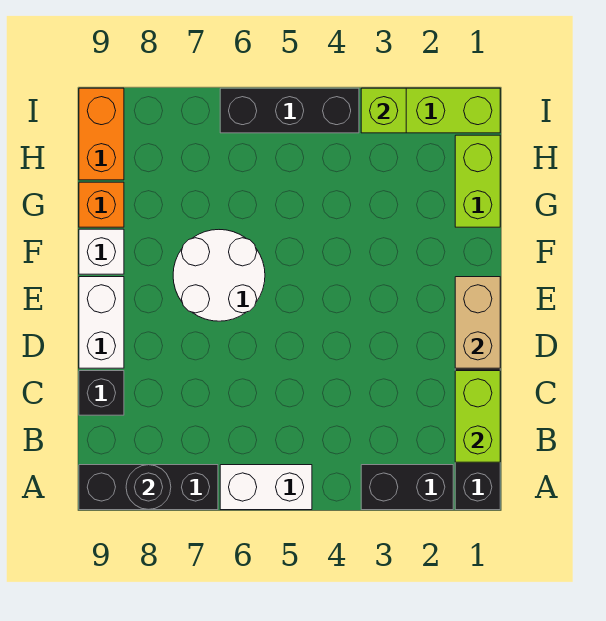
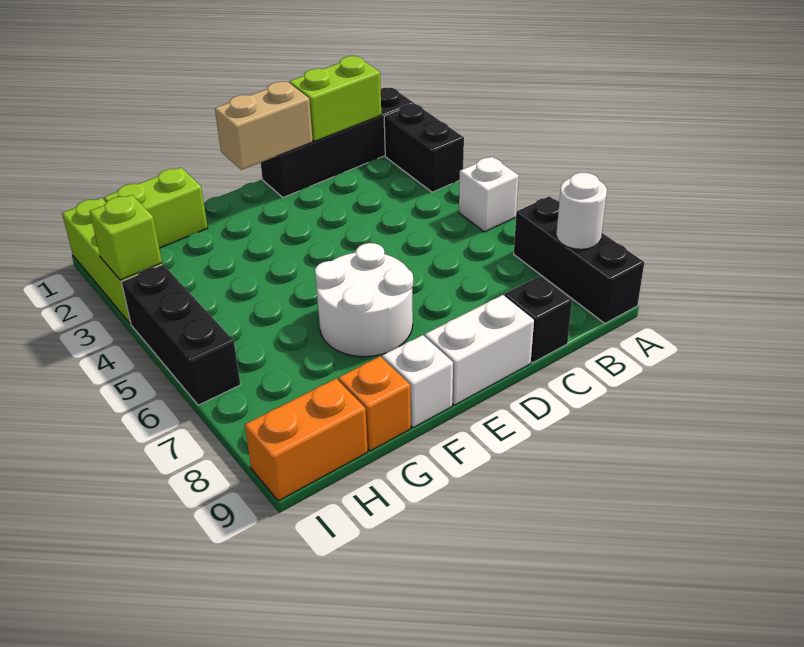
white brick A5:A6 level 1 -> white brick A5 level 1
black round brick A8 level 2 -> white round brick A8 level 2

